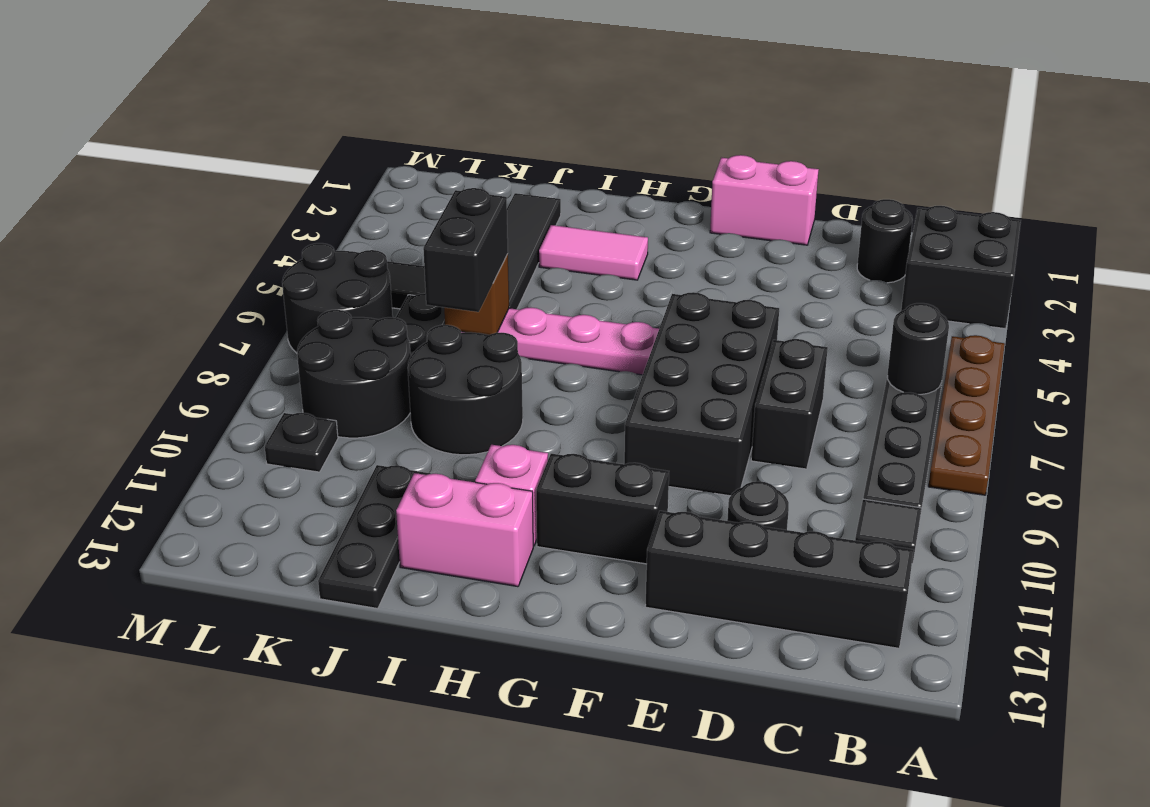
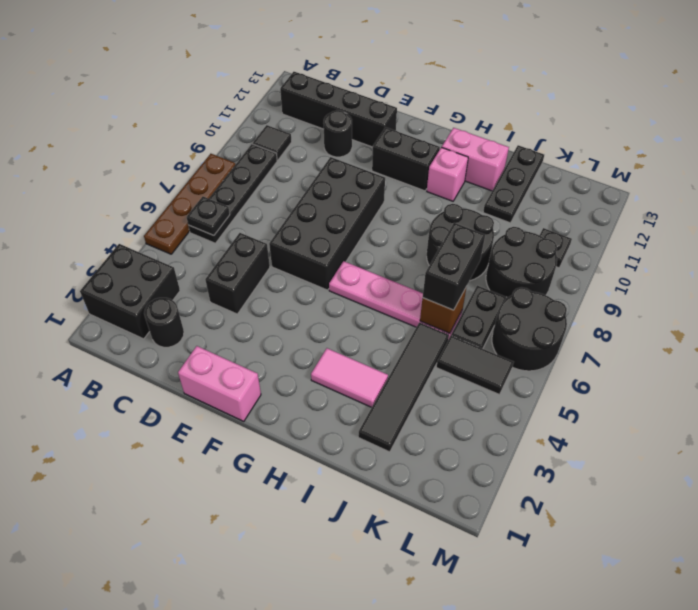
black round brick B6 level 2 -> black plate B6 level 2
black brick D7:D8 level 1 -> black brick D4:D5 level 1

